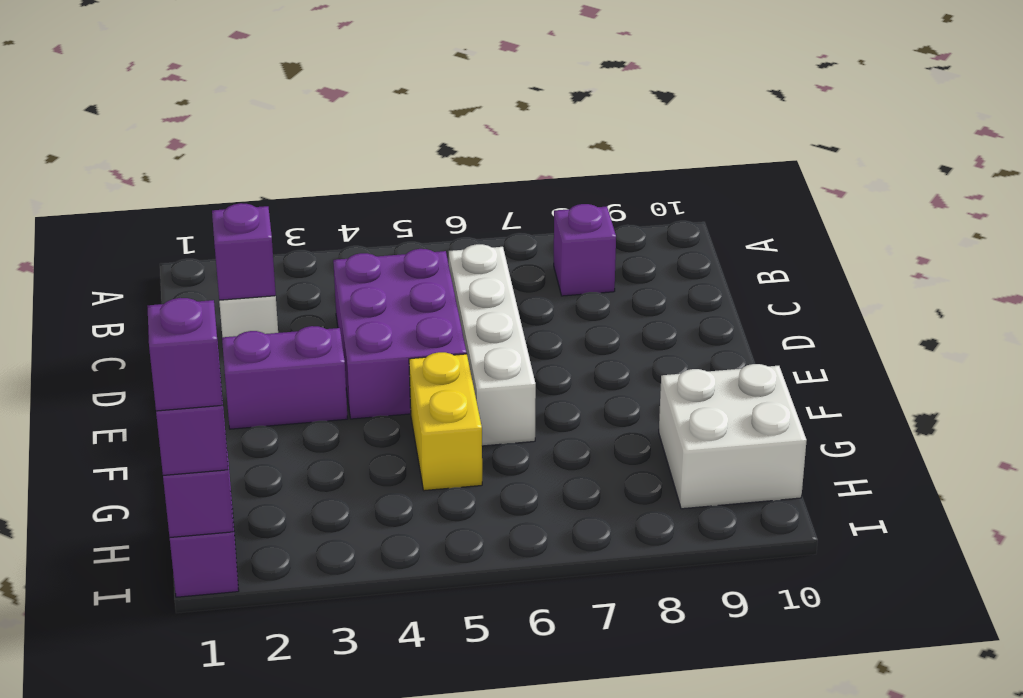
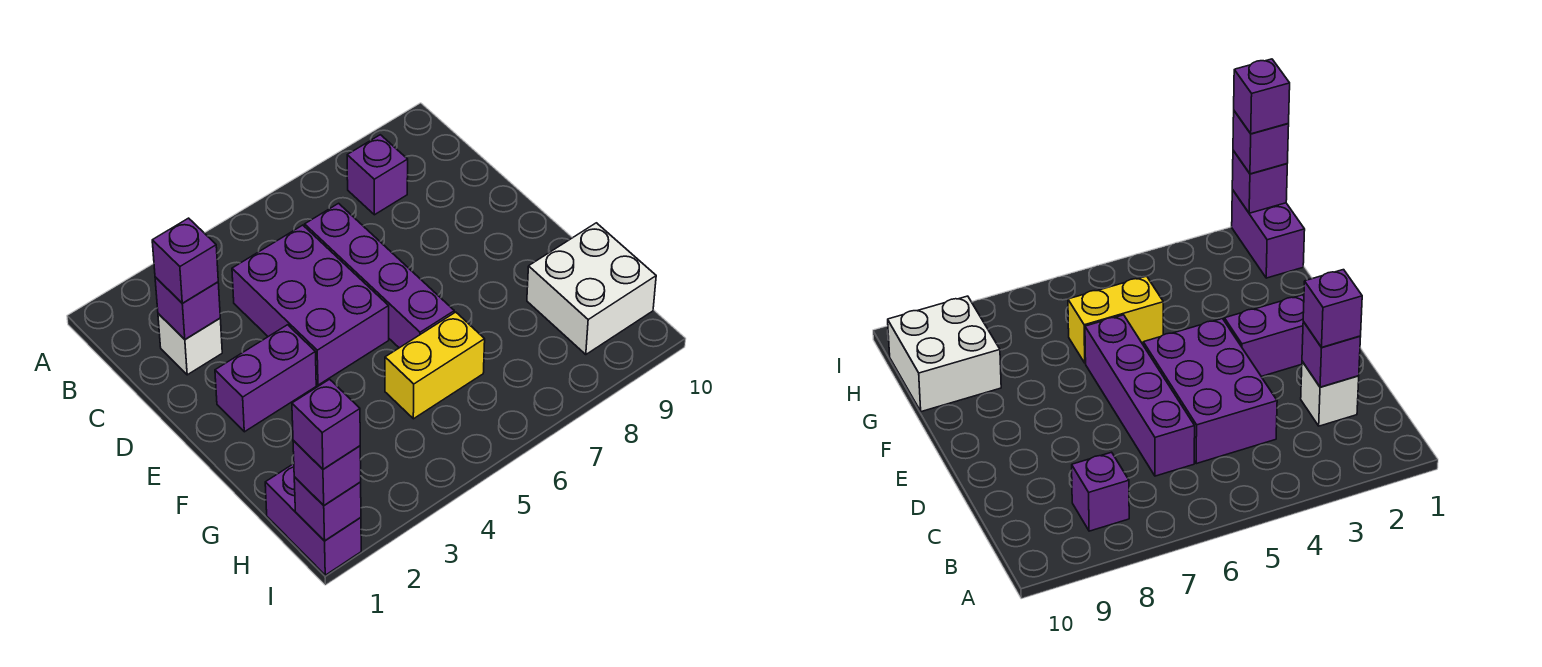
none -> purple brick C2 level 3
white brick C6:F6 level 1 -> purple brick C6:F6 level 1
yellow brick F5:G5 level 1 -> yellow brick G5:G6 level 1

